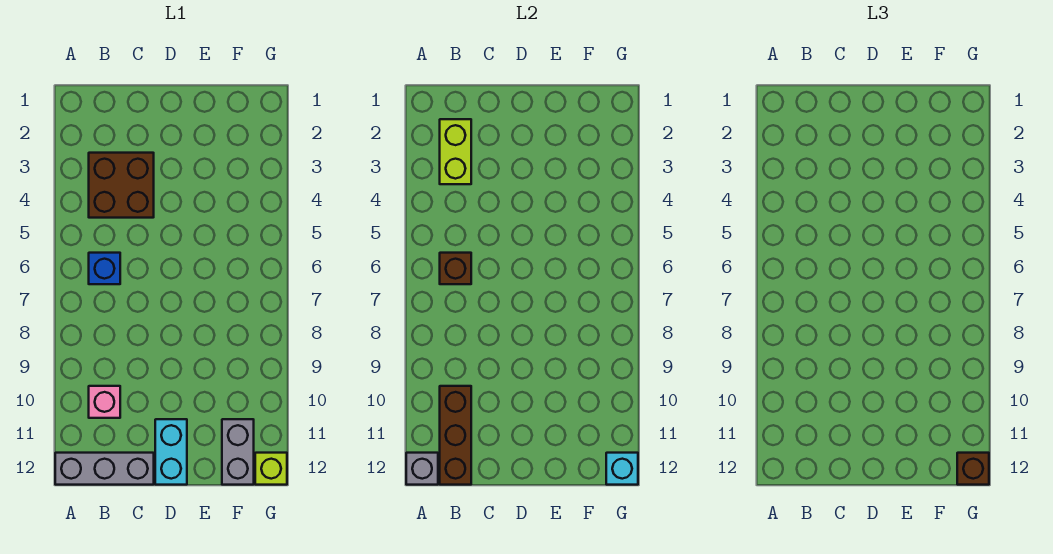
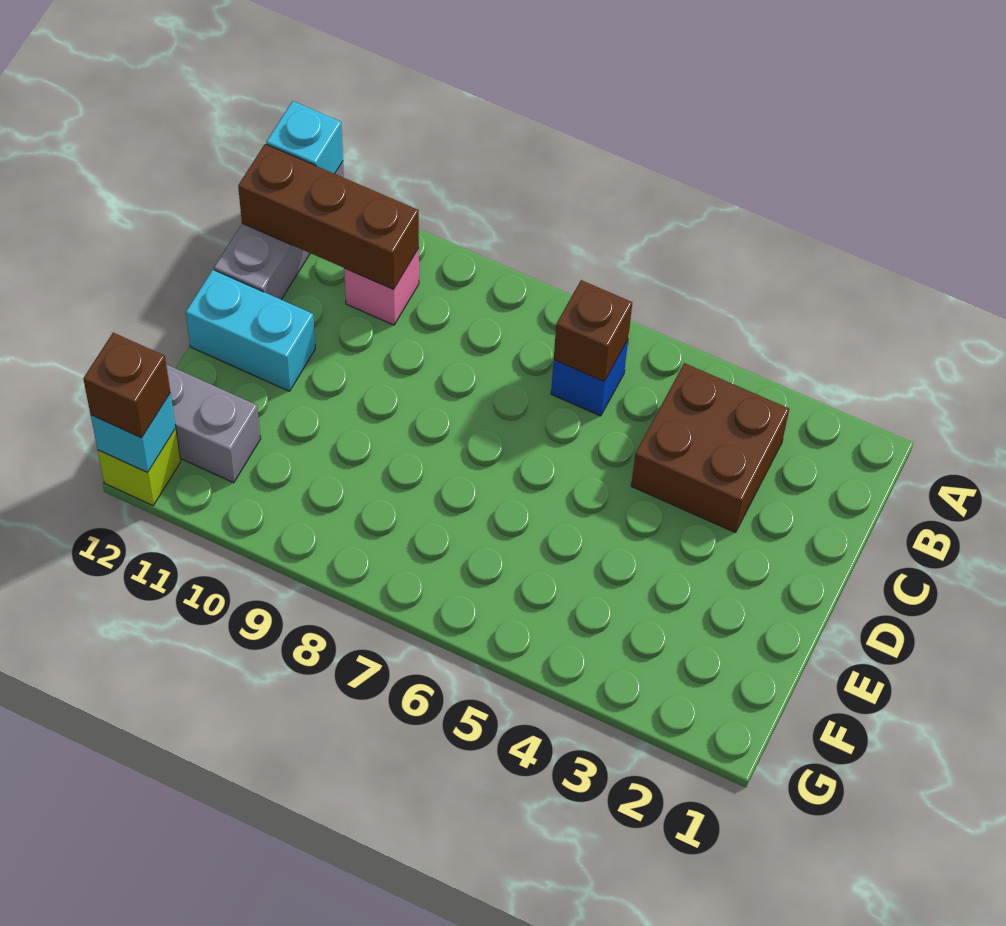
grey brick A12 level 2 -> cyan brick A12 level 2
lime brick B2:B3 level 2 -> none

